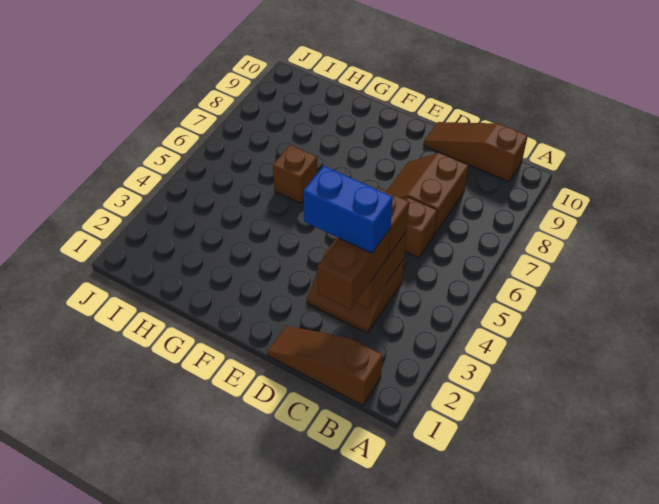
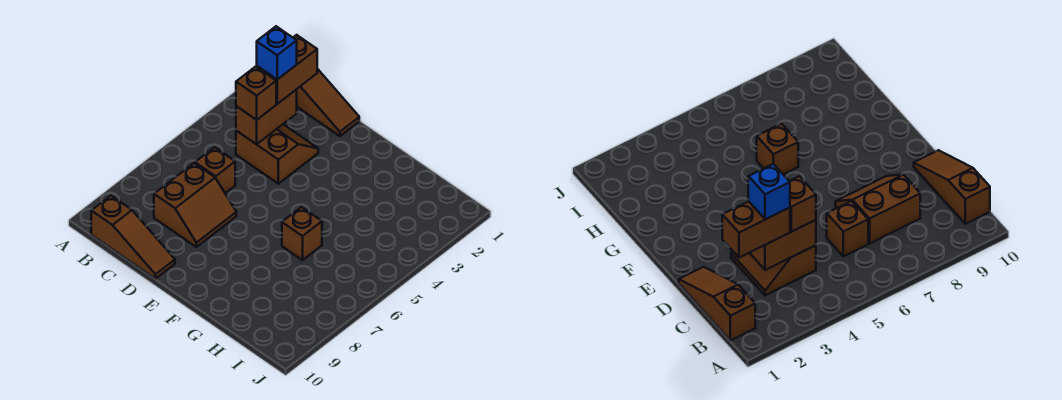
blue brick C3:D3 level 4 -> blue brick C3 level 4

